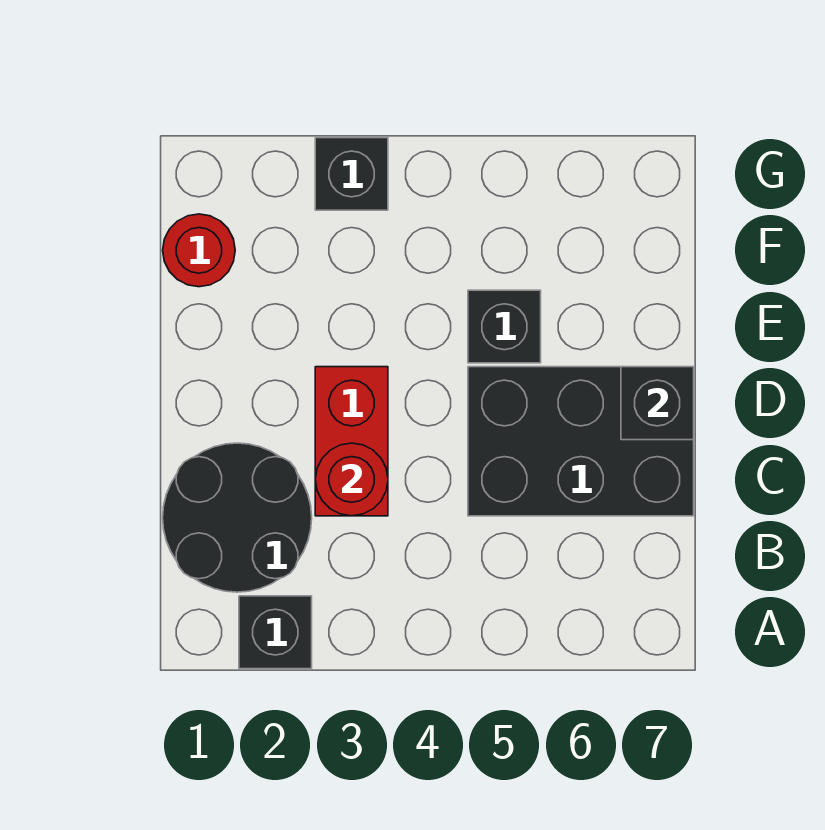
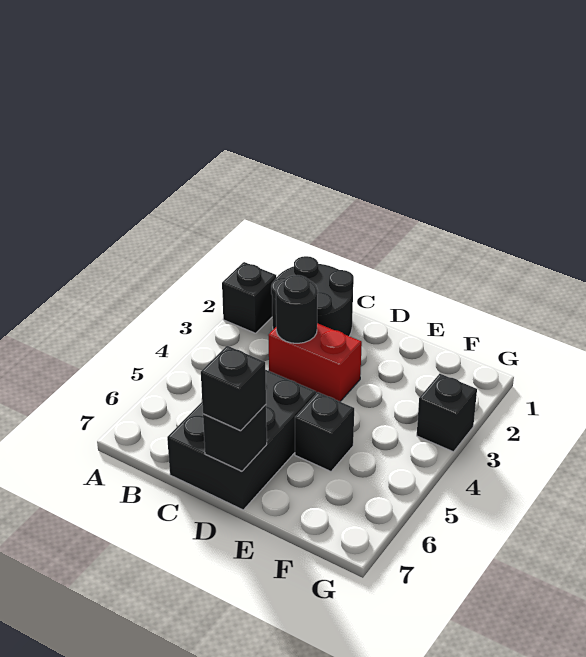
red round brick C3 level 2 -> black round brick C3 level 2
none -> black brick D7 level 3
red round brick F1 level 1 -> none

